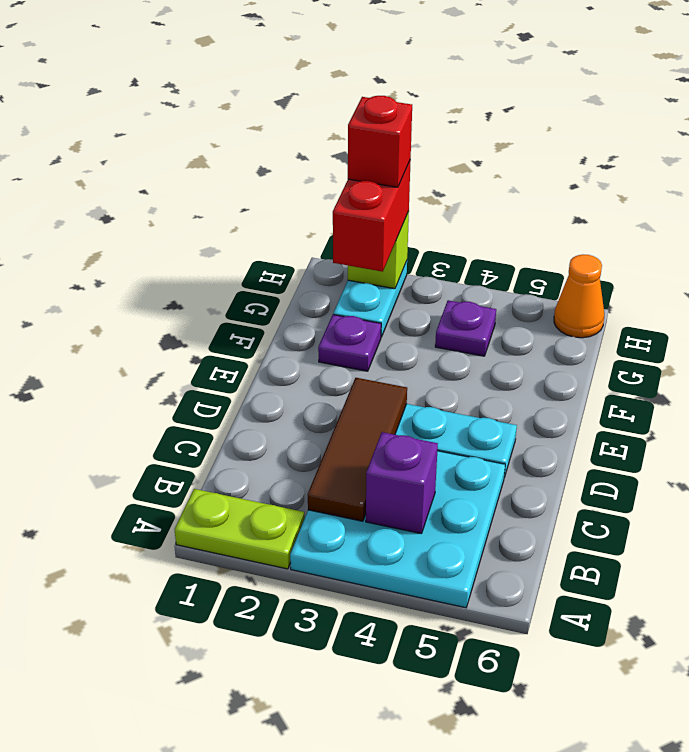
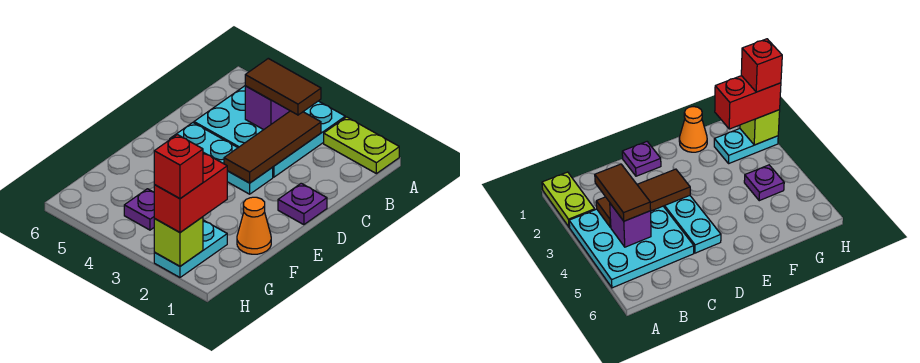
none -> brown tile B3:B4 level 3
purple plate F2 level 1 -> purple plate D1 level 1
orange cone H6 level 1 -> orange cone F1 level 1

